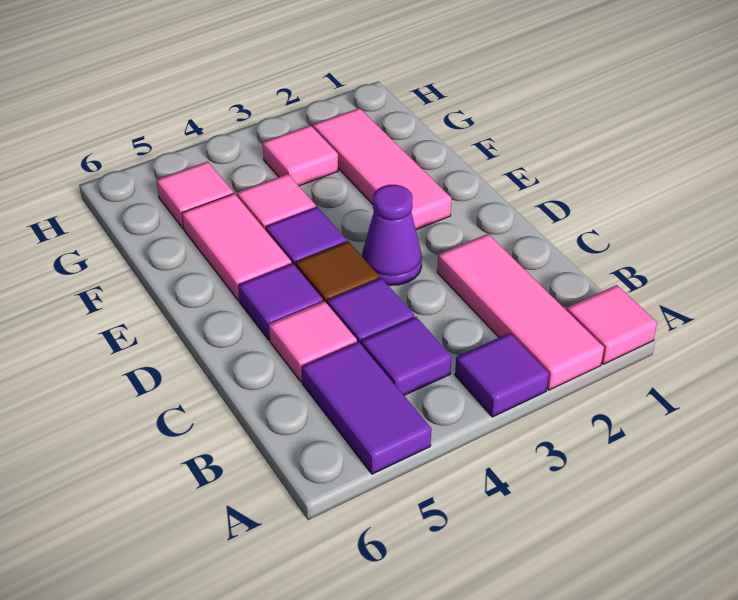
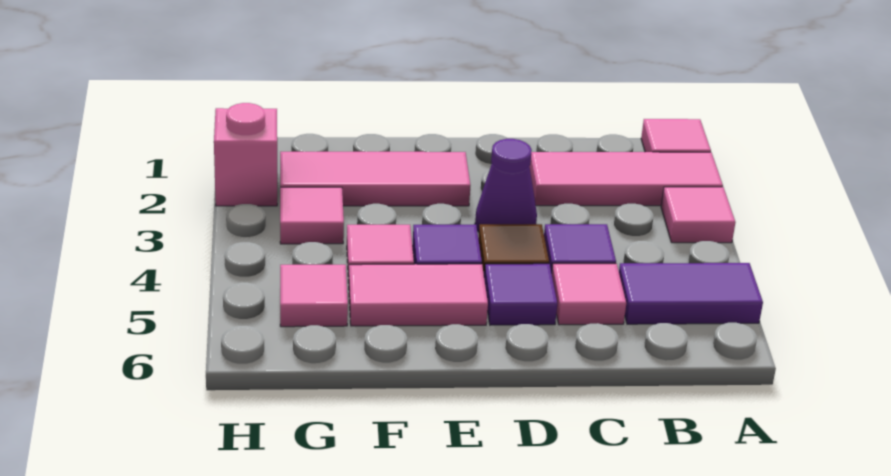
purple tile A3 level 1 -> pink tile A3 level 1
purple tile B4 level 1 -> none
none -> pink brick H2 level 1

